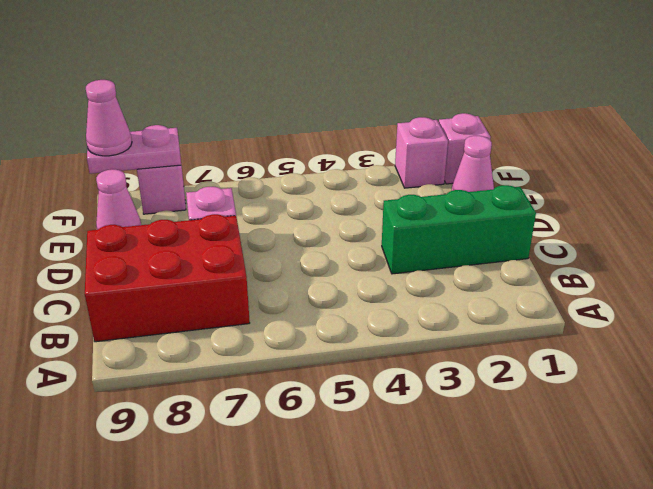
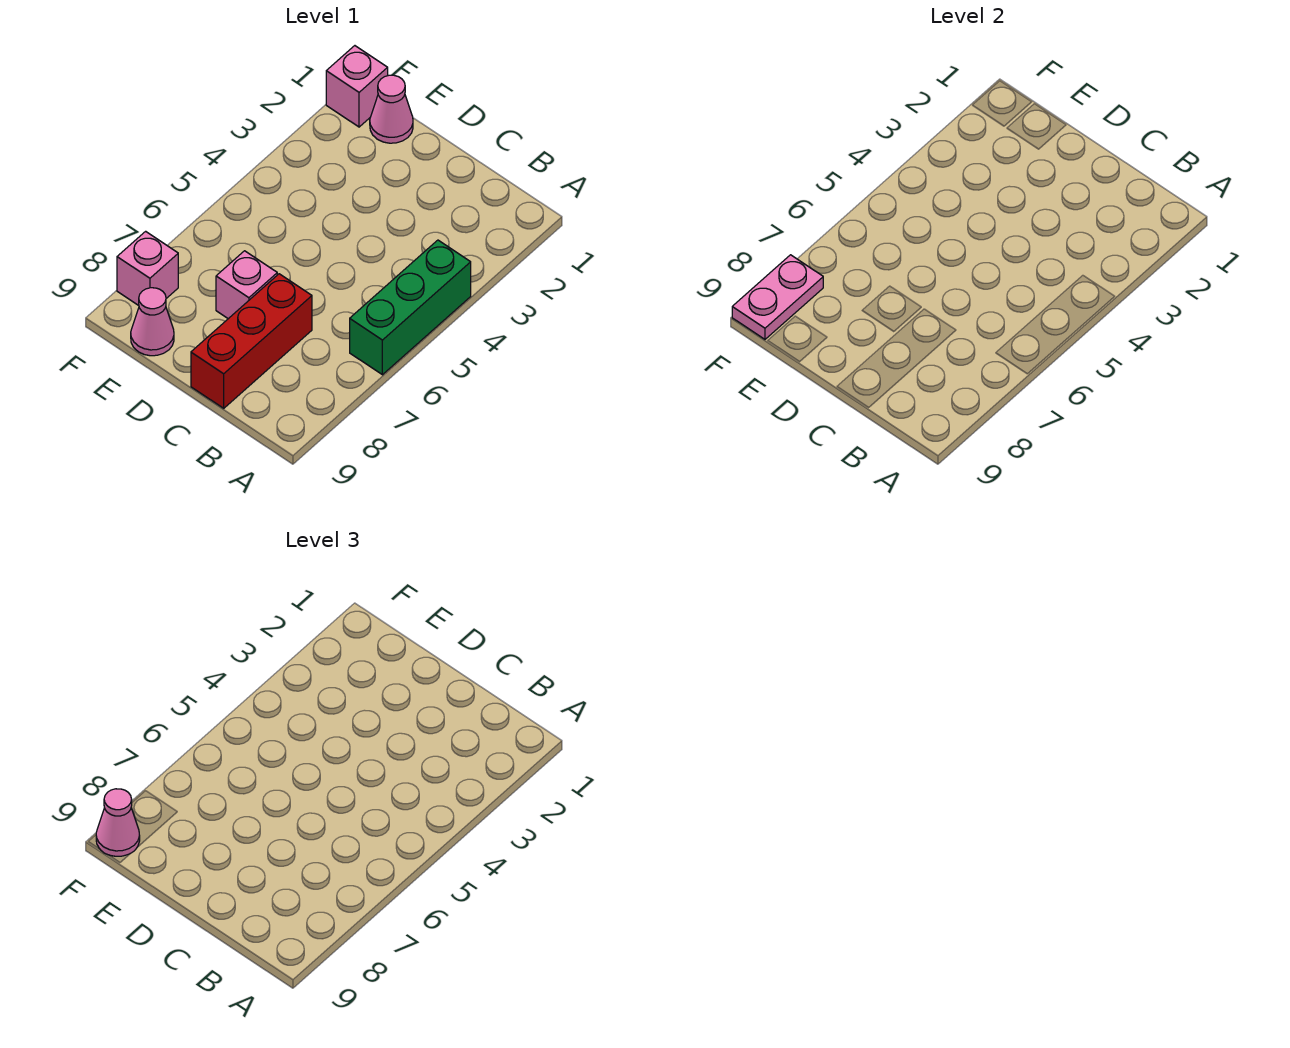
red brick B7:C9 level 1 -> red brick C7:C9 level 1
green brick C1:C3 level 1 -> green brick A4:A6 level 1
pink brick F2 level 1 -> none

